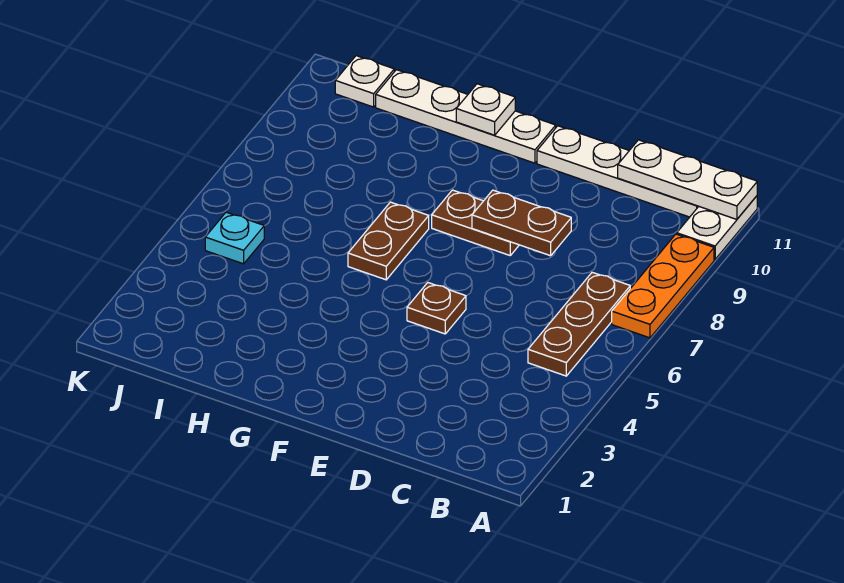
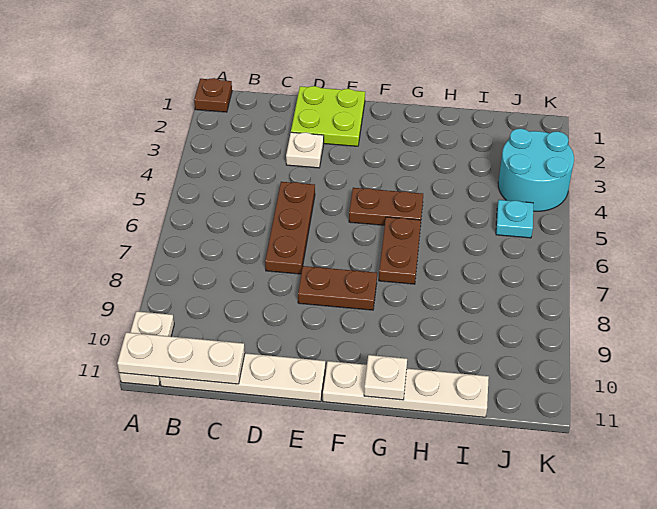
orange plate A7:A9 level 1 -> none
brown plate B5:B7 level 1 -> brown plate D5:D7 level 1
none -> lime plate D1:E2 level 1
brown plate D8:E8 level 2 -> brown plate F5:G5 level 1
brown plate E5 level 1 -> brown plate A1 level 1
none -> cyan round brick J3:K4 level 1
white plate J11 level 1 -> white plate D3 level 1

